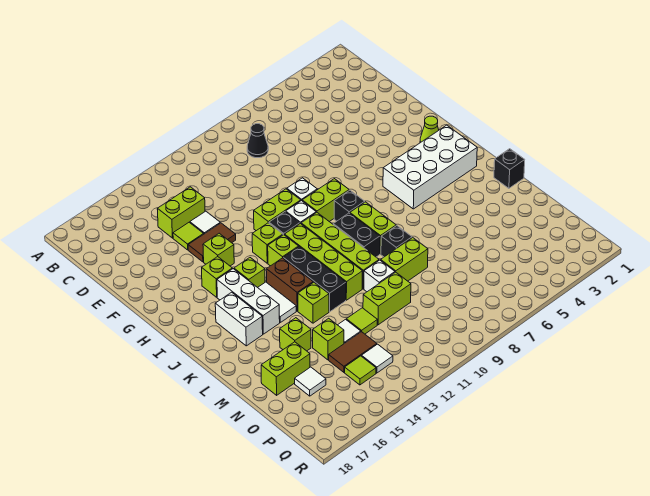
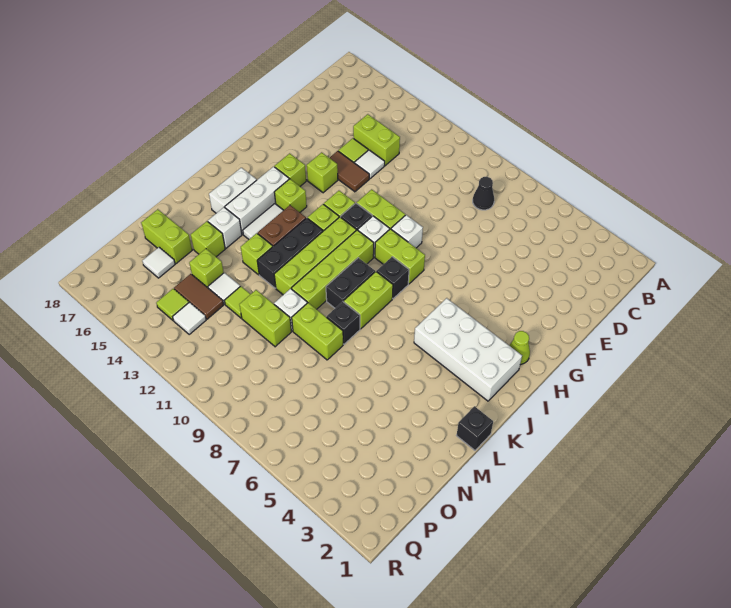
none -> white brick L15 level 1

